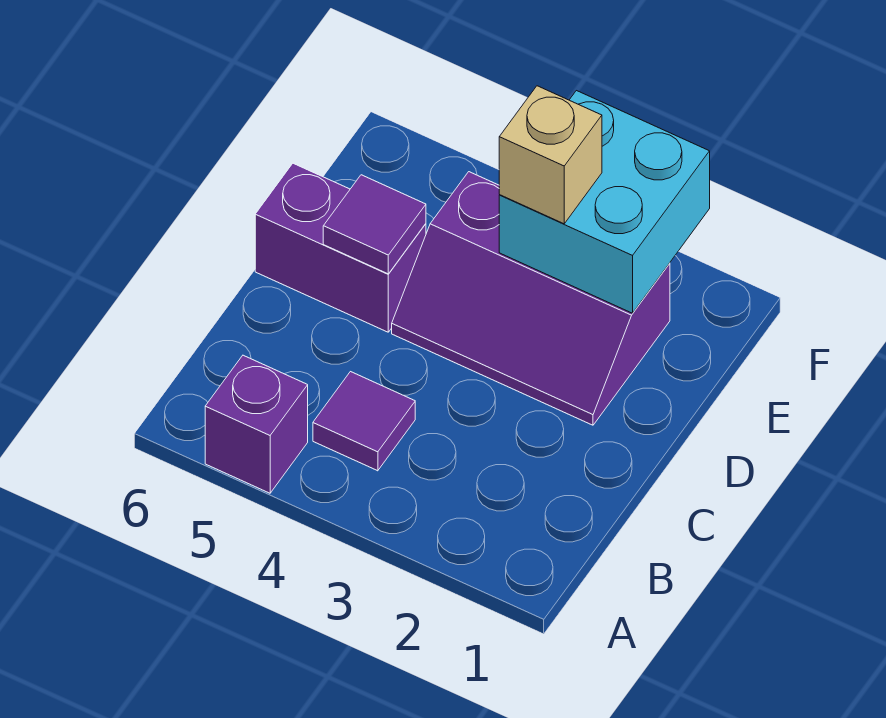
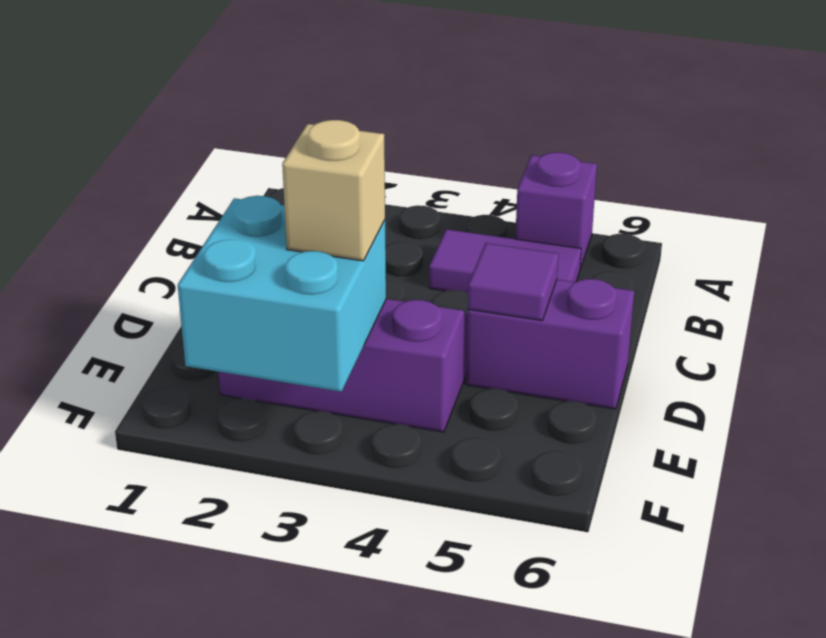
purple tile B4 level 1 -> purple tile B4:B5 level 1

